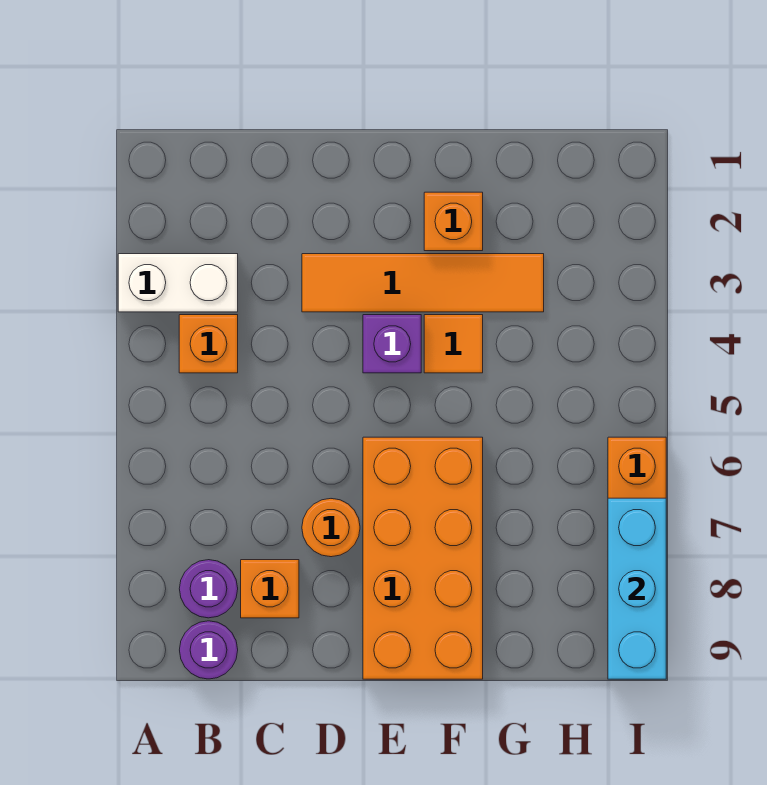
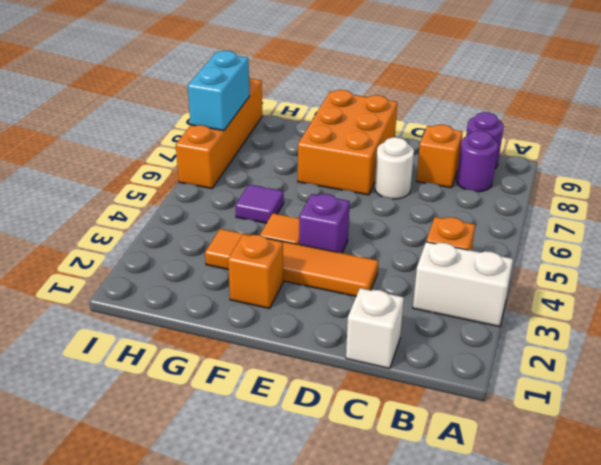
none -> white brick C1 level 1
orange round brick D7 level 1 -> white round brick D7 level 1
orange brick E6:F9 level 1 -> orange brick E7:F9 level 1
none -> purple tile G5 level 1
cyan brick I7:I9 level 2 -> cyan brick I7:I8 level 2

